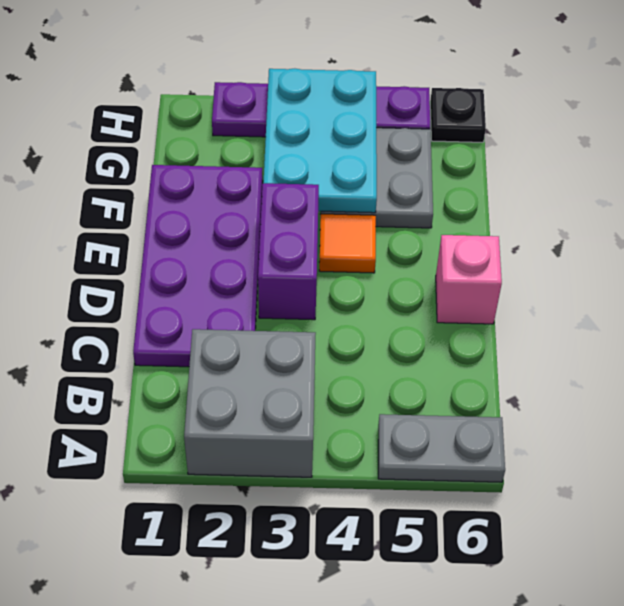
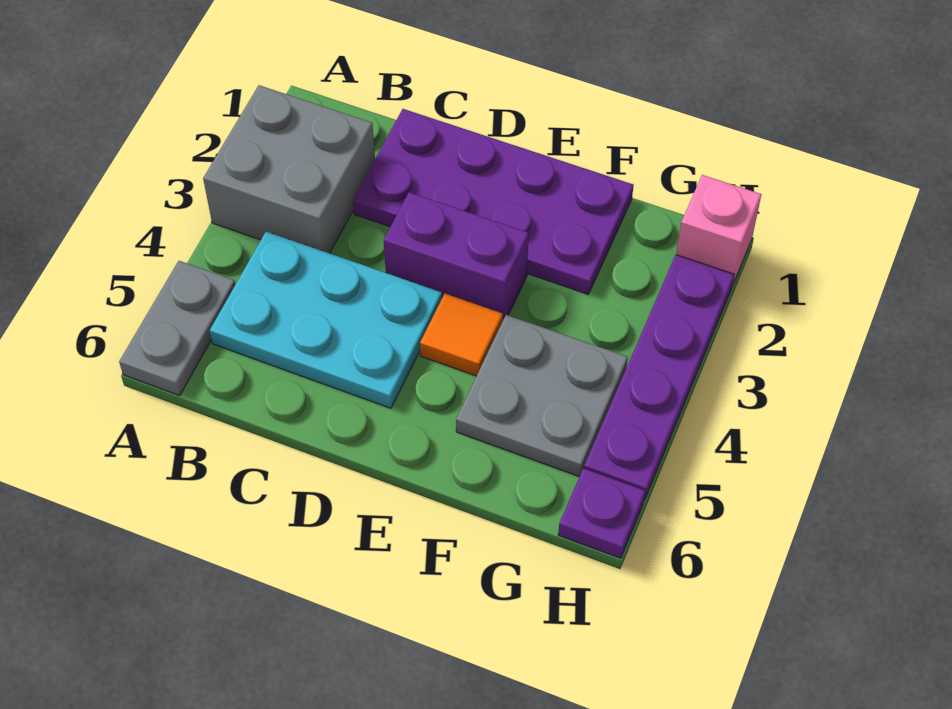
pink brick D6 level 1 -> pink brick H1 level 1
cyan plate F3:H4 level 2 -> cyan plate B4:D5 level 1
black plate H6 level 1 -> purple plate H6 level 1

